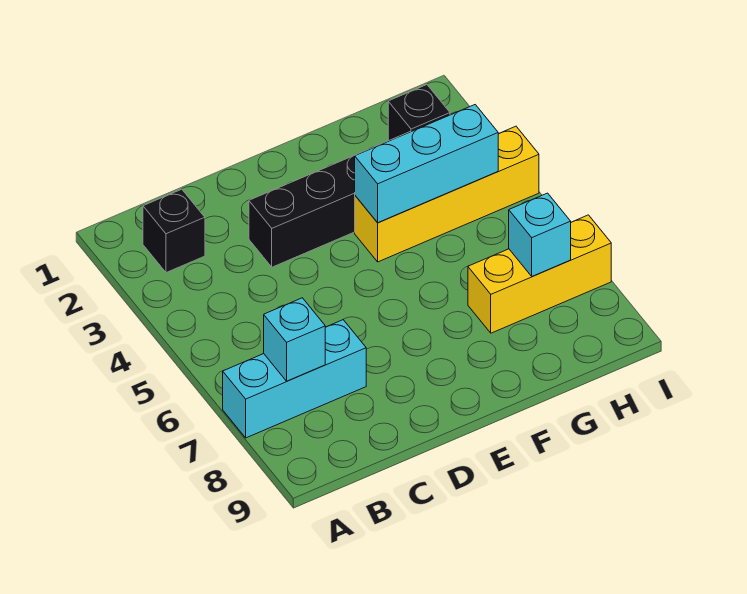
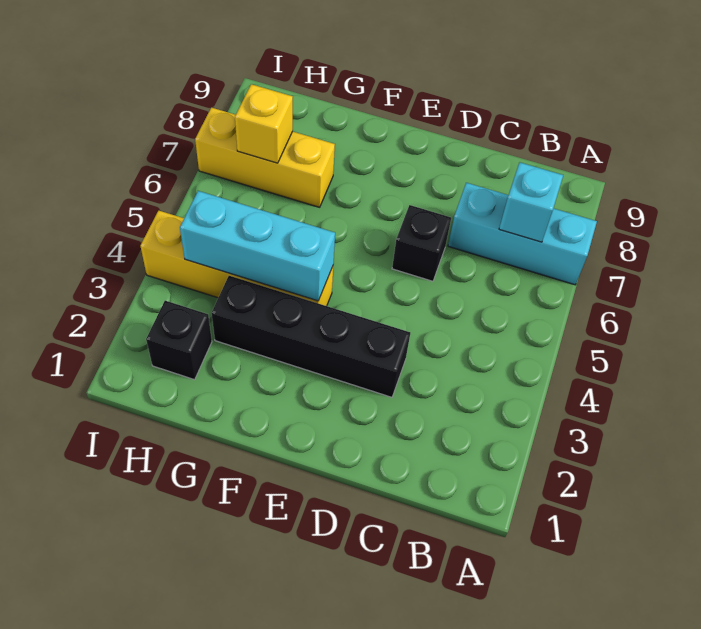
black brick B2 level 1 -> black brick D6 level 1
cyan brick H7 level 2 -> yellow brick H7 level 2

